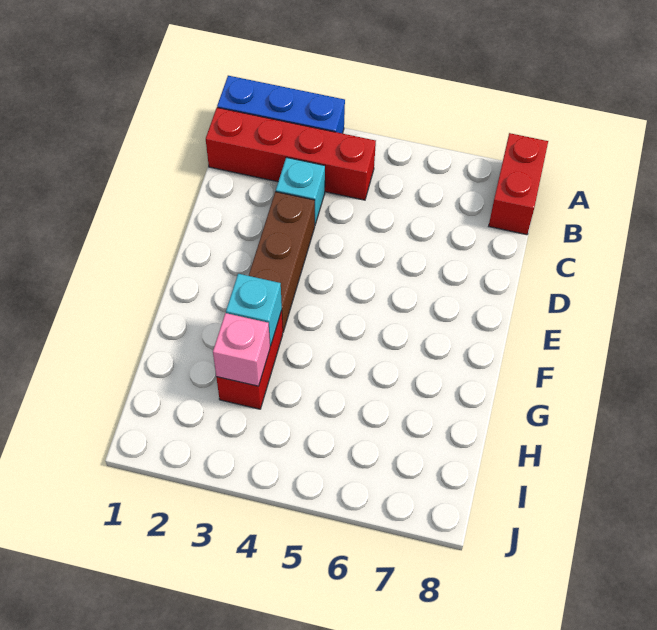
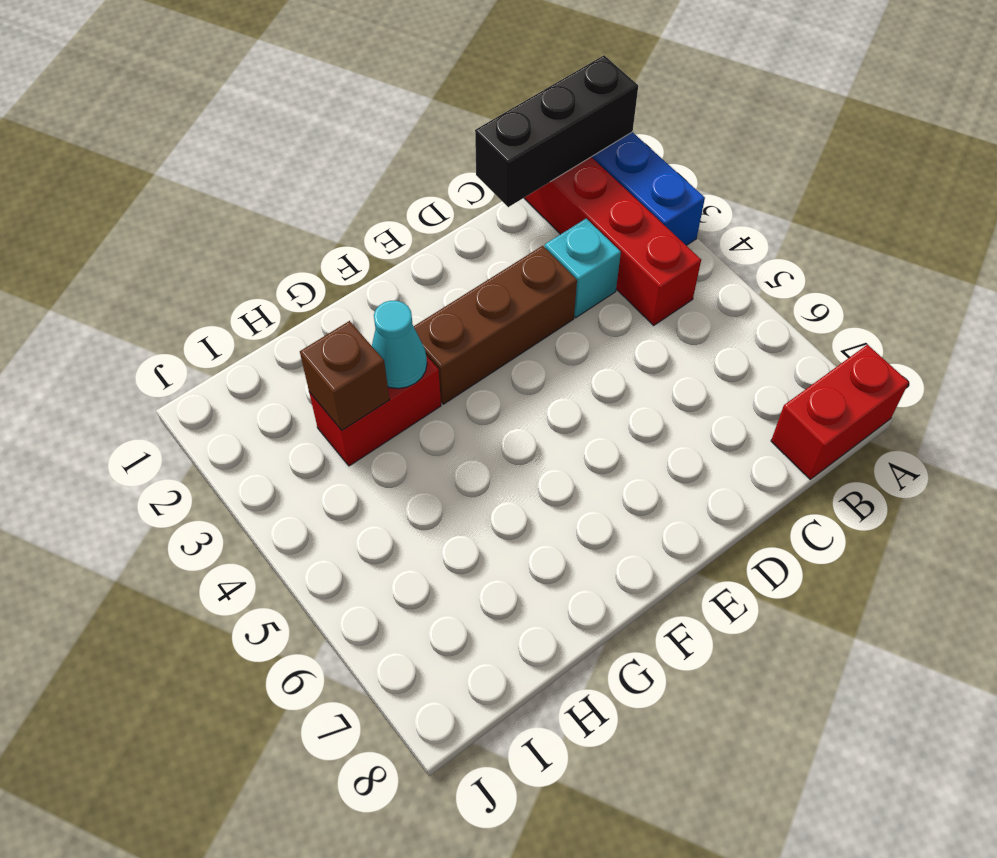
none -> black brick A1:C1 level 2
cyan brick G3 level 2 -> cyan cone G3 level 2
pink brick H3 level 2 -> brown brick H3 level 2

